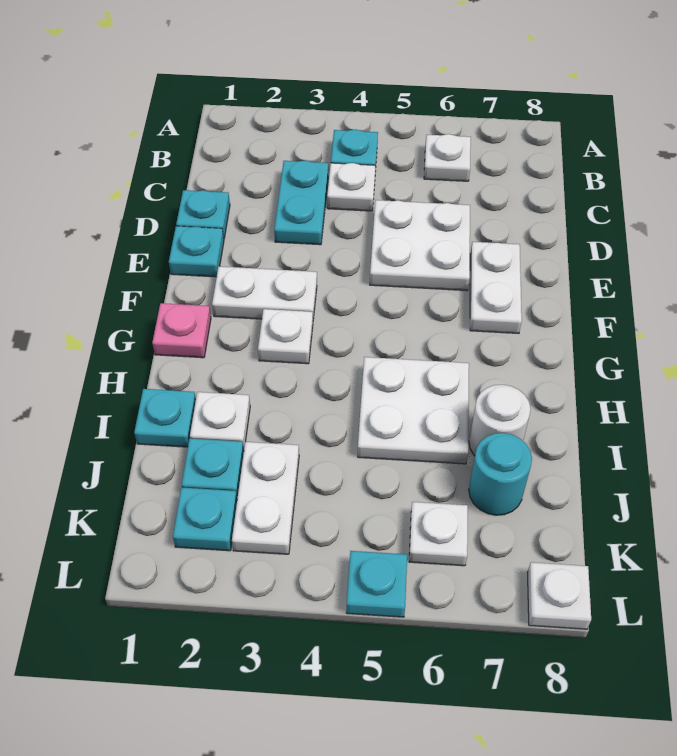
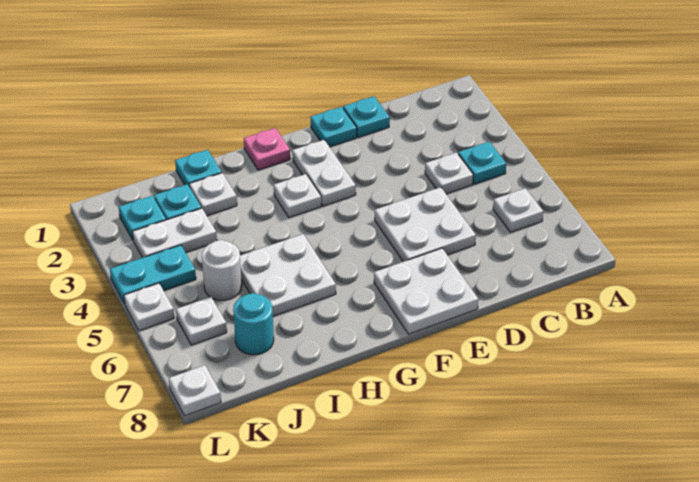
cyan plate C3:D3 level 1 -> cyan plate K4:L4 level 1
white plate E7:F7 level 1 -> white plate E7:F8 level 1
white round brick I7 level 1 -> white round brick J5 level 1
cyan plate L5 level 1 -> white plate L5 level 1

